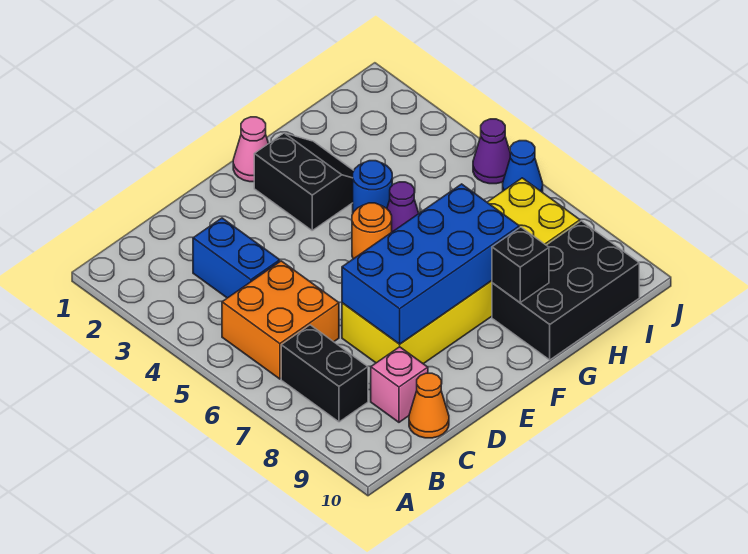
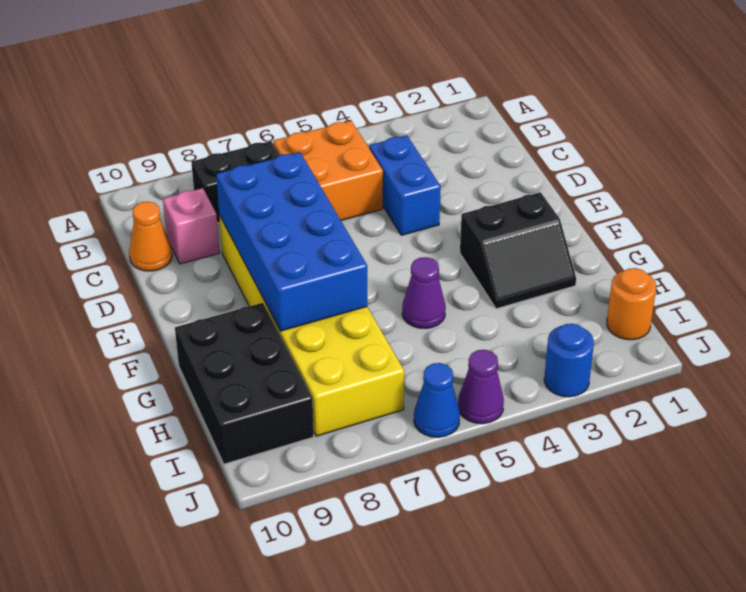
blue brick C3:C4 level 1 -> blue brick C4:D4 level 1
pink cone F1 level 1 -> none
orange round brick F5 level 1 -> orange round brick I1 level 1
blue round brick G4 level 1 -> blue round brick J3 level 1
black brick G9 level 2 -> none

